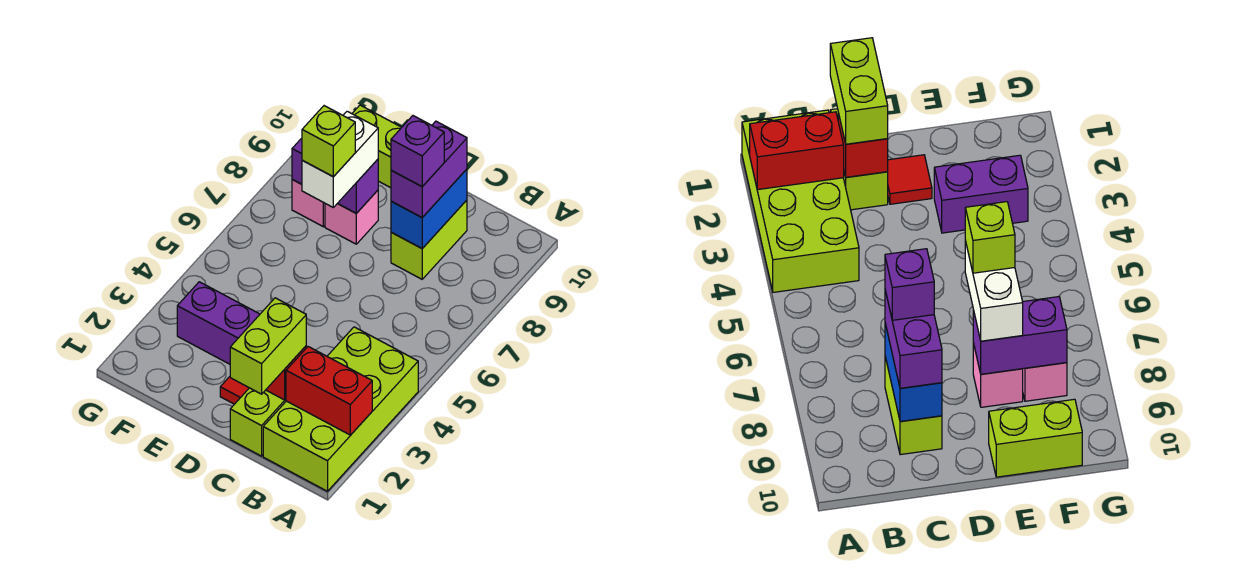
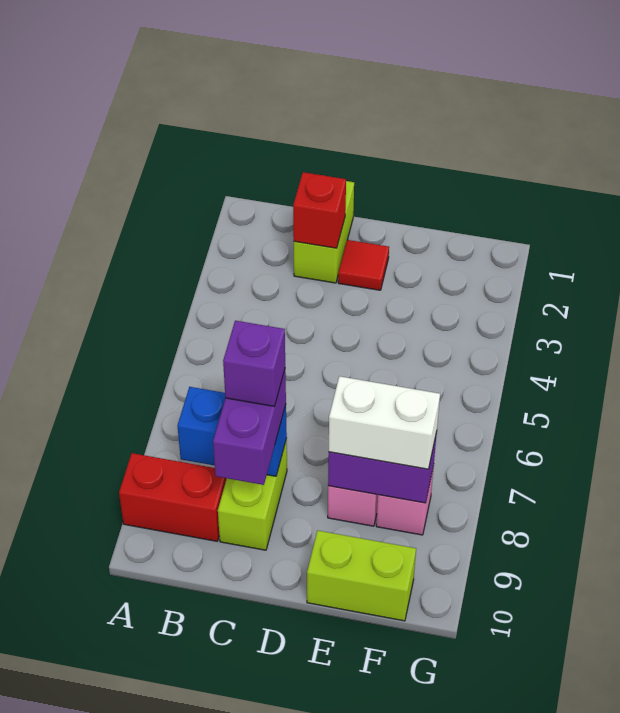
lime brick A1:B4 level 1 -> none
red brick A2:B2 level 2 -> red brick A9:B9 level 1
lime brick C1:C2 level 3 -> none
blue brick C8:C9 level 2 -> blue brick B8:C8 level 2
purple brick E3:F3 level 1 -> none
white brick E7:E8 level 3 -> white brick E8:F8 level 3
lime brick E7 level 4 -> none

